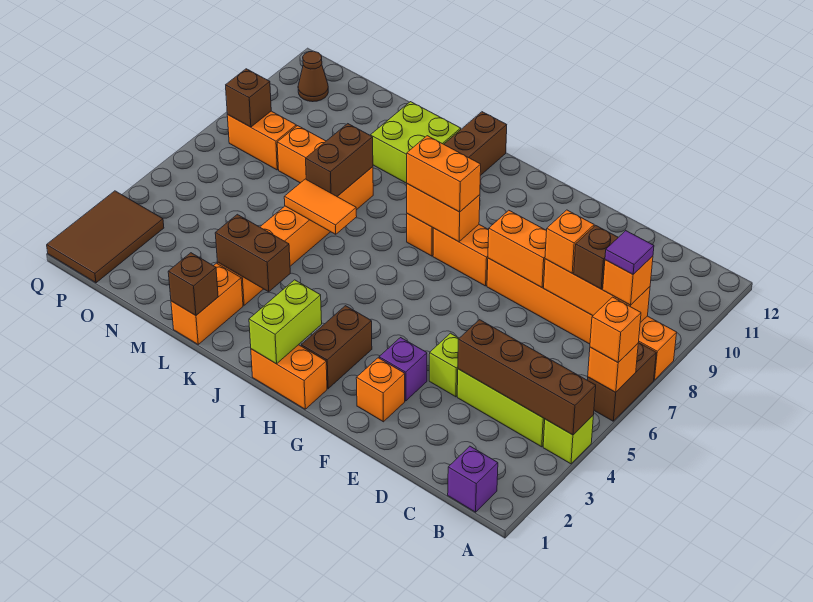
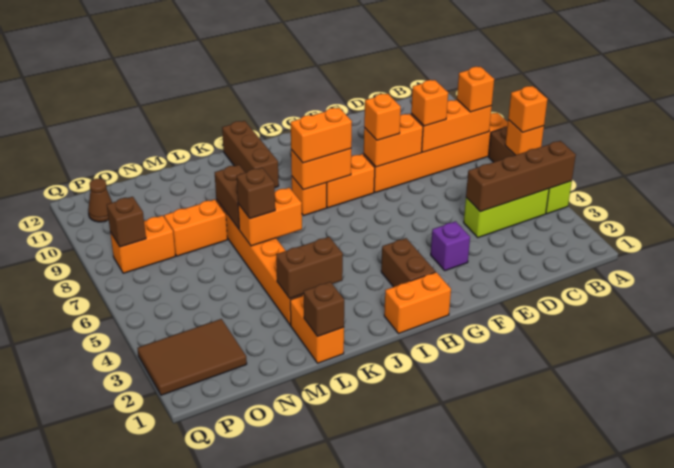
purple brick B1 level 1 -> none
purple tile B8 level 4 -> none
brown brick C8 level 3 -> brown brick L6 level 3
lime brick E4 level 1 -> none
orange brick F2 level 1 -> orange brick F8 level 3
lime brick I1:I2 level 2 -> none
orange tile K6:L6 level 2 -> orange brick K6:L6 level 2
lime brick K10:L11 level 1 -> none
brown tile P1:Q3 level 1 -> brown tile O2:Q3 level 1

